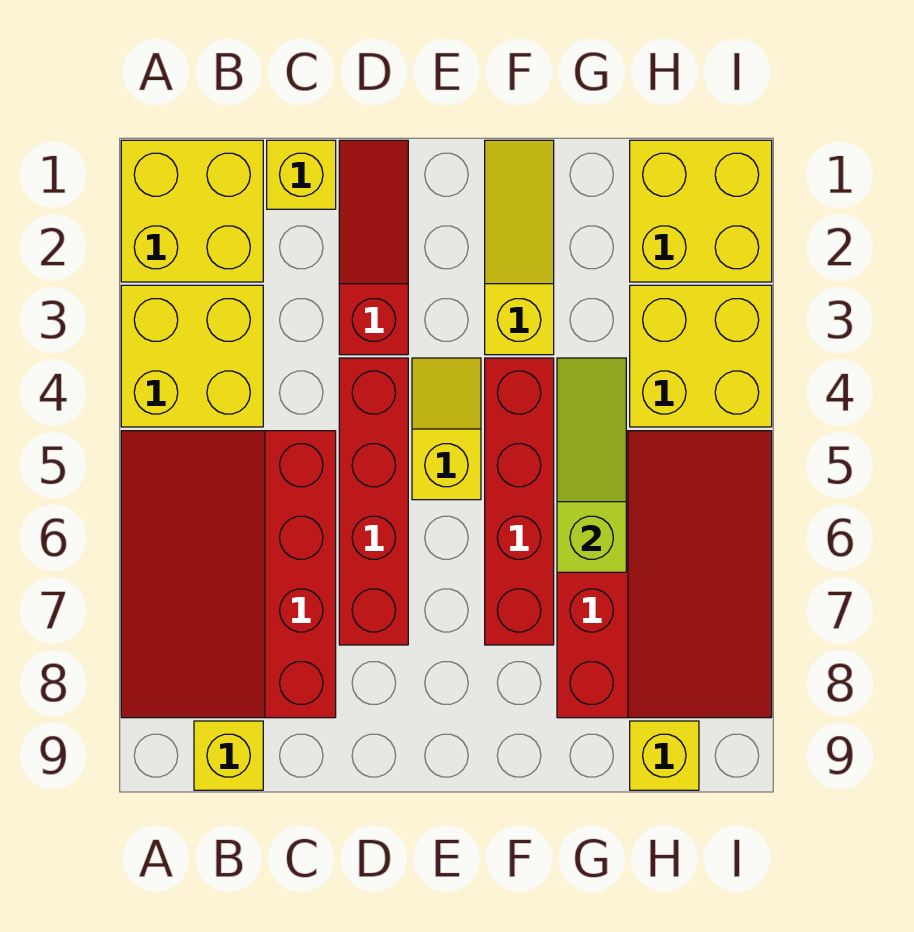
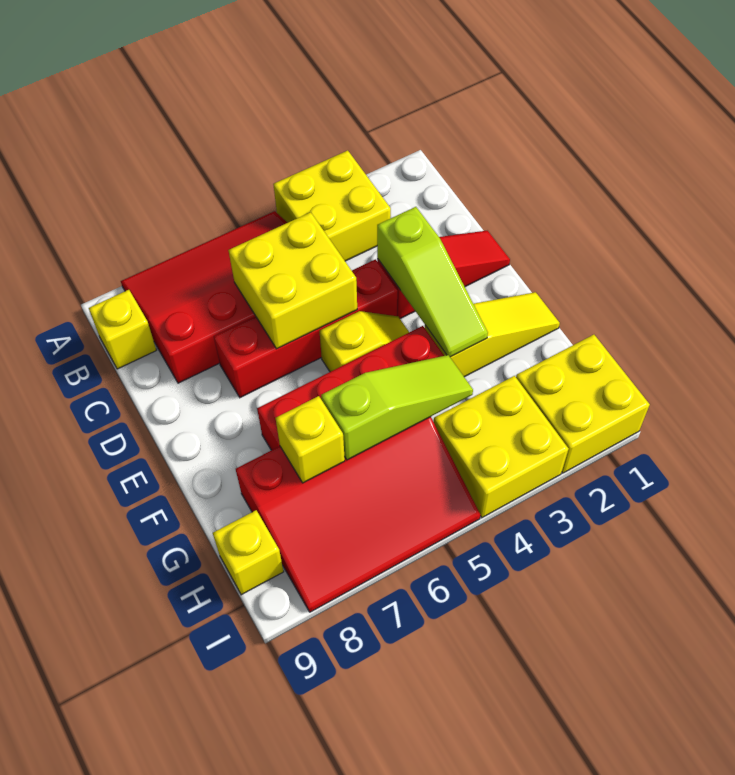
yellow brick A1:B2 level 1 -> yellow brick C5:D6 level 2
yellow brick C1 level 1 -> yellow brick G7 level 2
none -> lime slope D3:F3 level 2 top D

